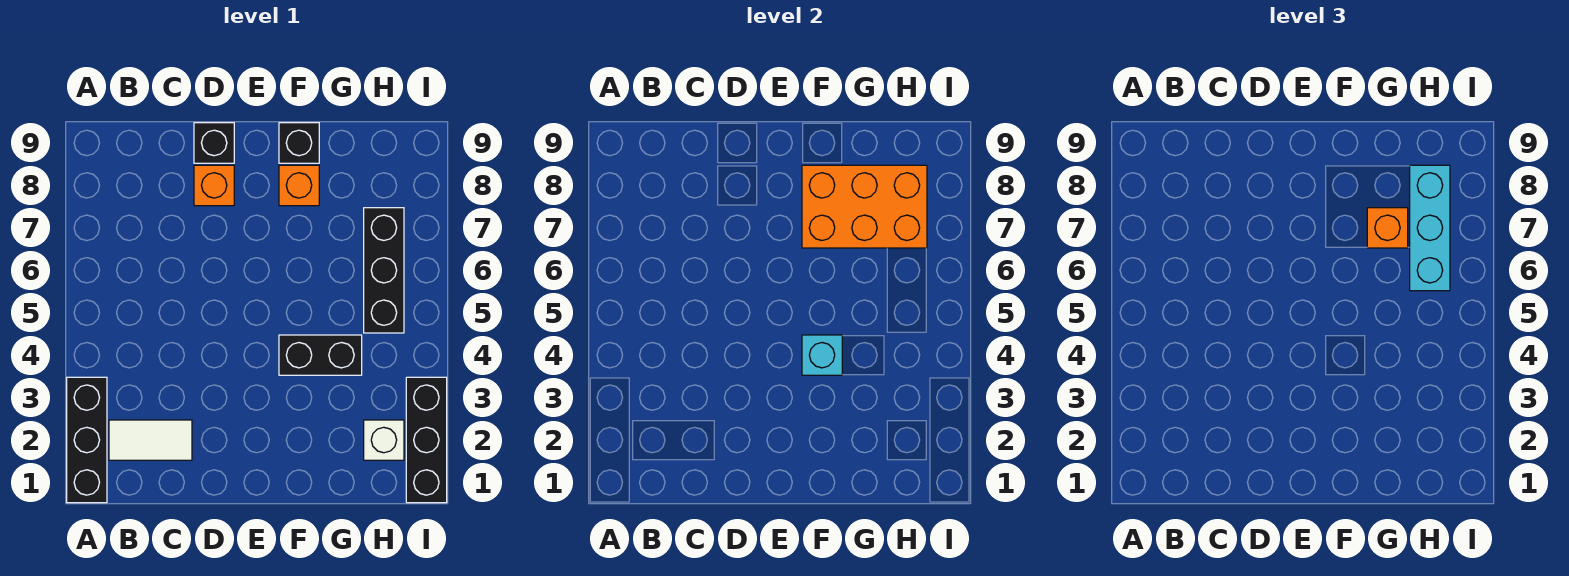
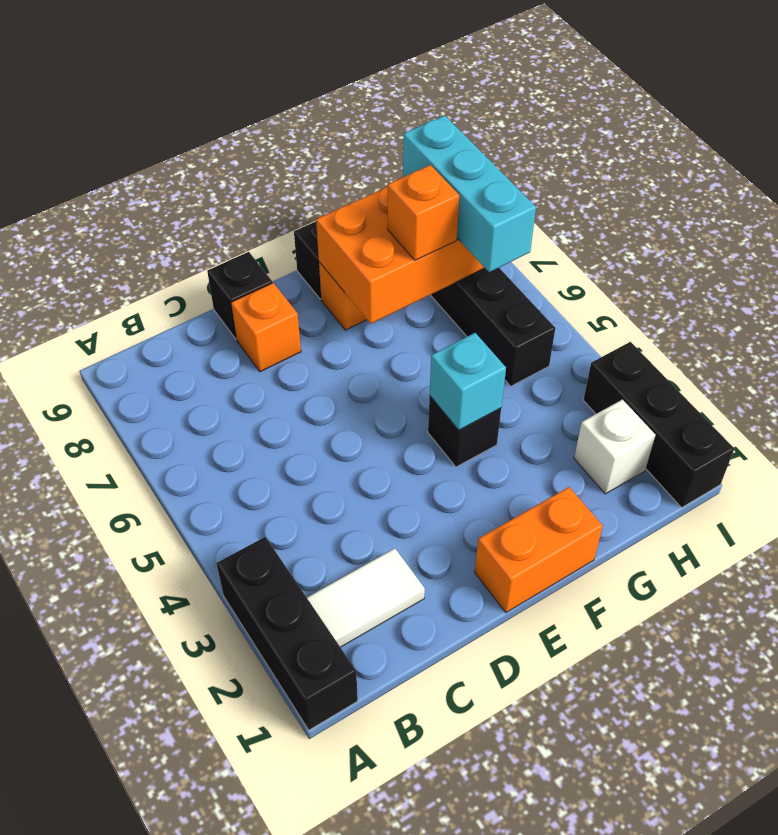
none -> orange brick E1:F1 level 1
black brick F4:G4 level 1 -> black brick F4 level 1

